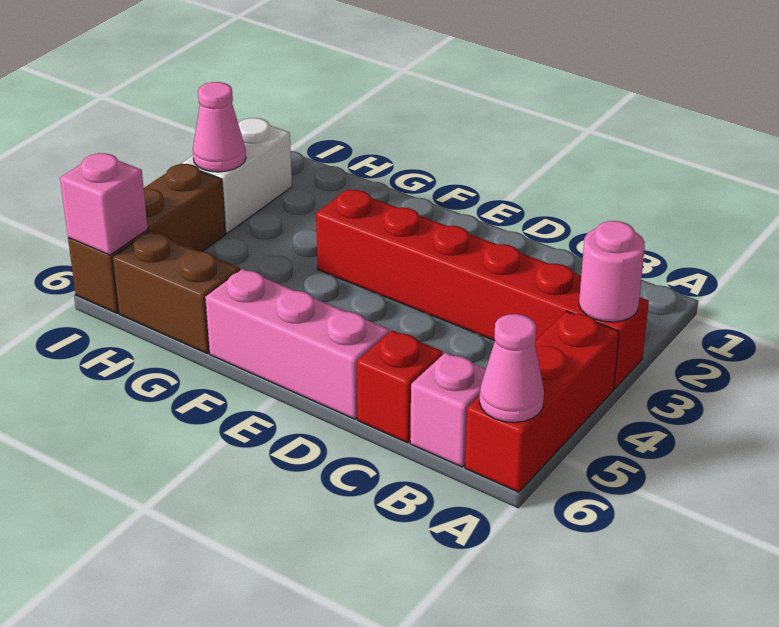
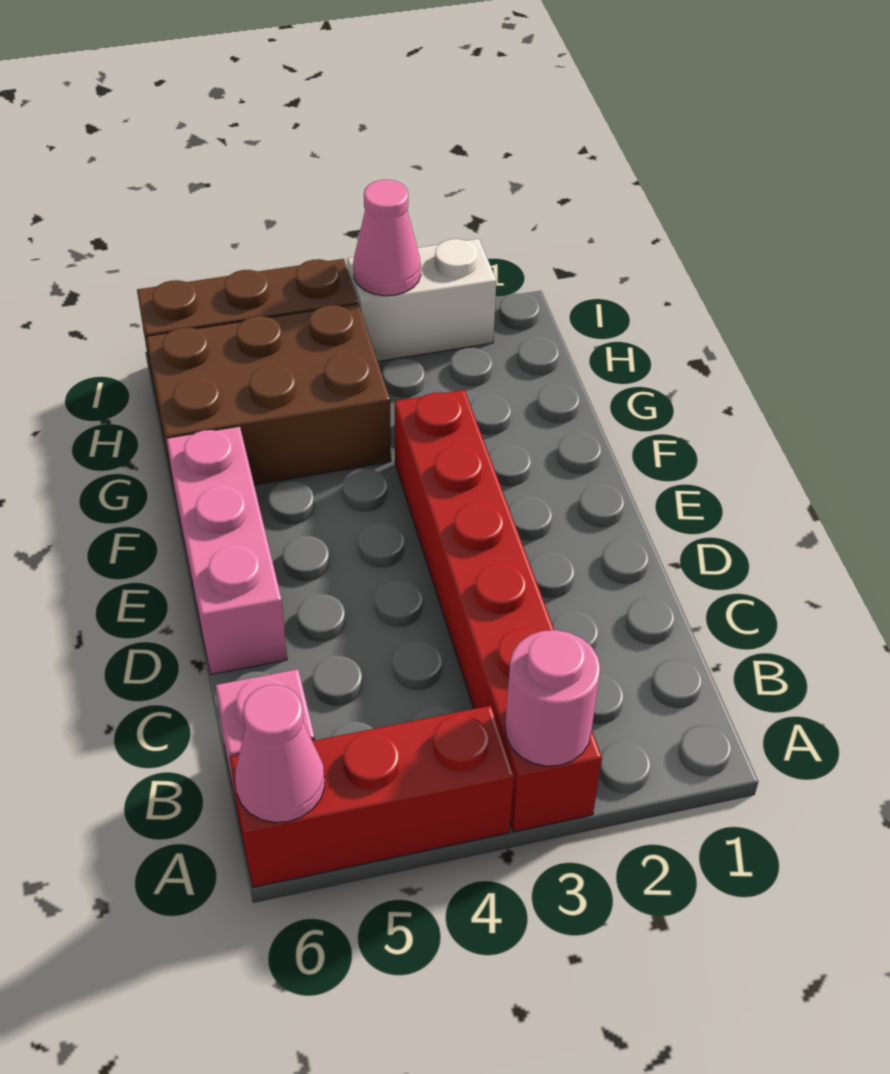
red brick C6 level 1 -> none
brown brick G6:H6 level 1 -> brown brick G4:H6 level 1
pink brick I6 level 2 -> none

